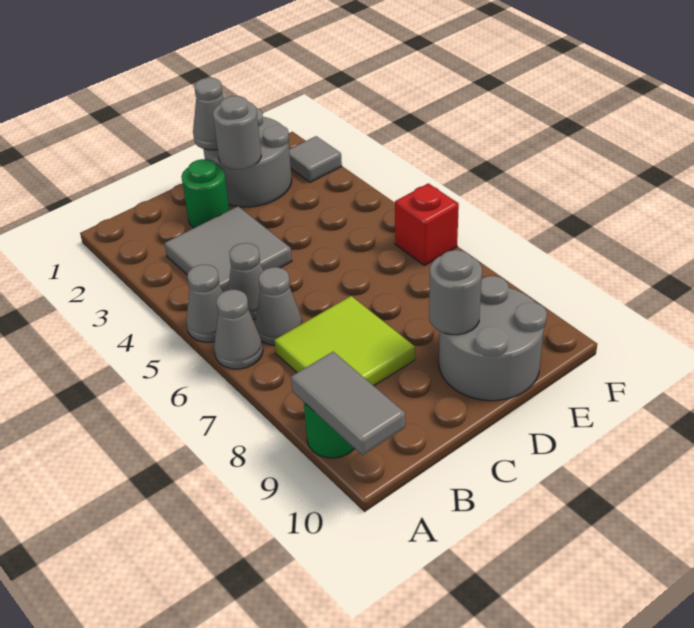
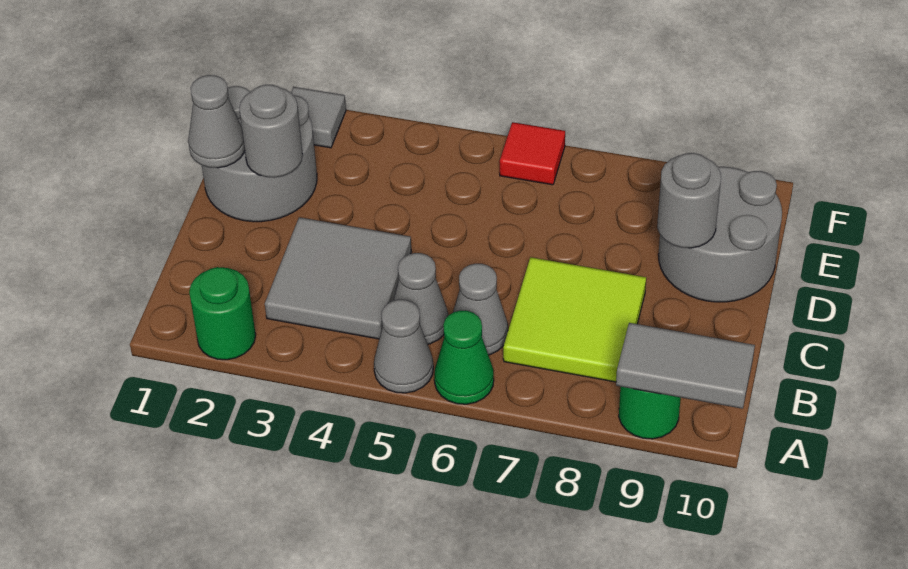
grey cone A6 level 1 -> green cone A6 level 1
green round brick C2 level 1 -> green round brick A2 level 1
red brick F6 level 1 -> red tile F6 level 1

